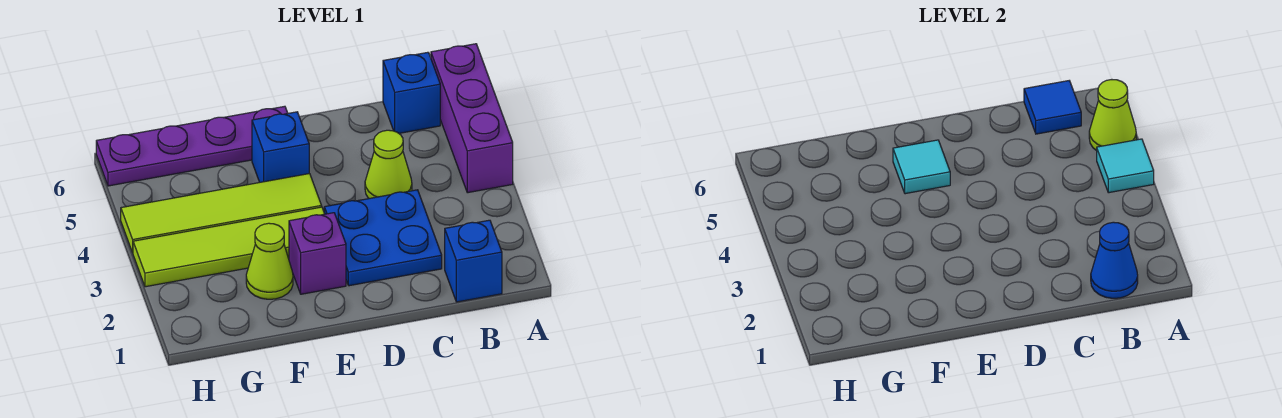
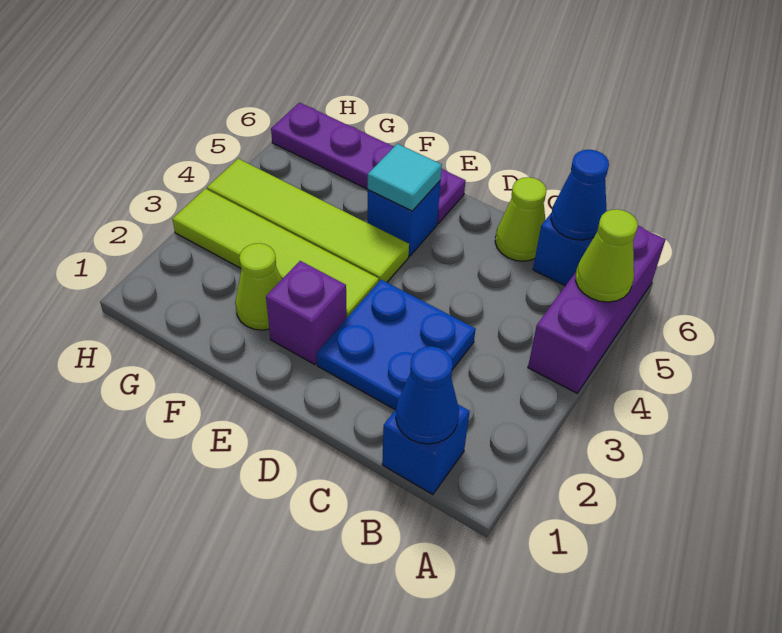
cyan tile A4 level 2 -> none
blue tile B6 level 2 -> blue cone B6 level 2
lime cone C4 level 1 -> lime cone C6 level 1

